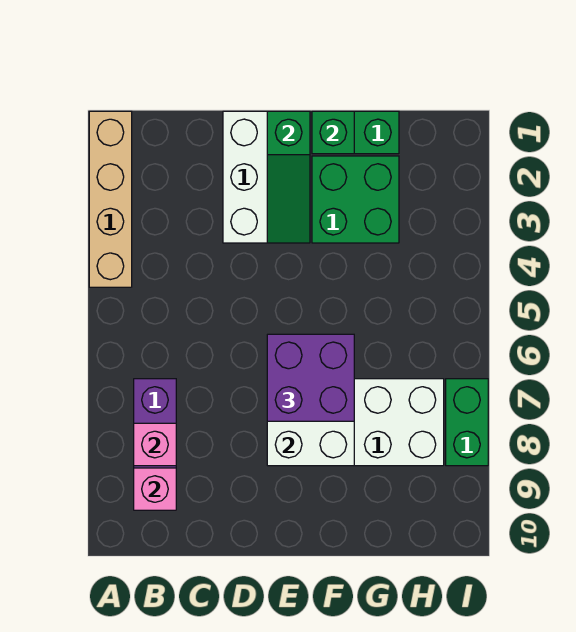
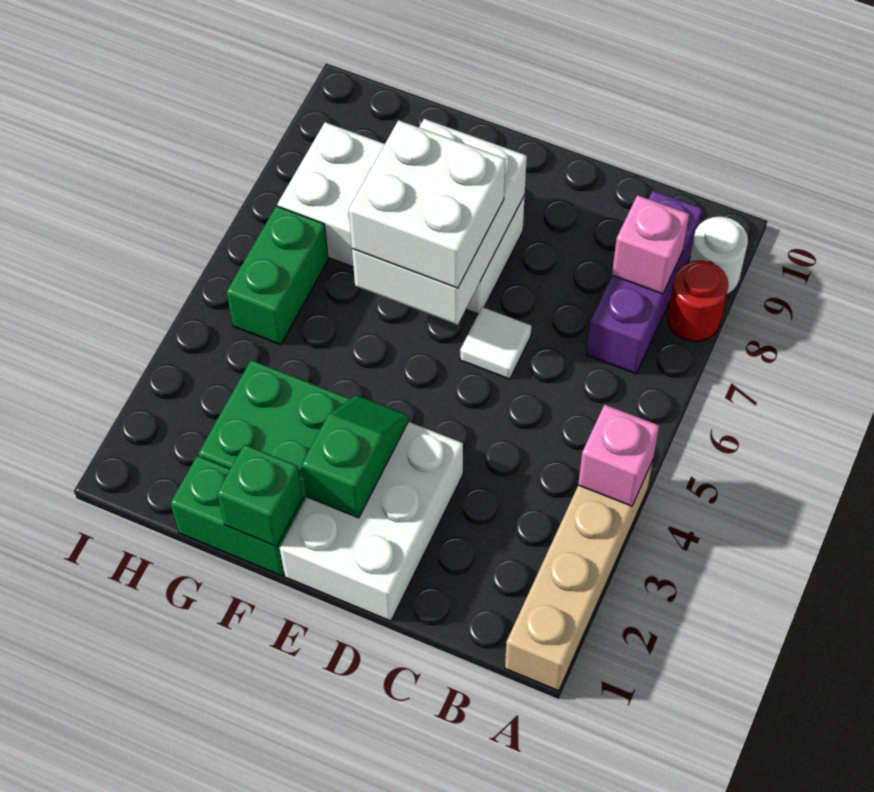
none -> red round brick A8 level 1
none -> white round brick A9 level 1
pink brick B9 level 2 -> pink brick A4 level 2
none -> white tile D6 level 1
green slope E1:E3 level 2 top 1 -> green slope E2:E3 level 2 top 2
purple brick E6:F7 level 3 -> white brick E6:F7 level 3
green brick I7:I8 level 1 -> green brick H5:H6 level 1

